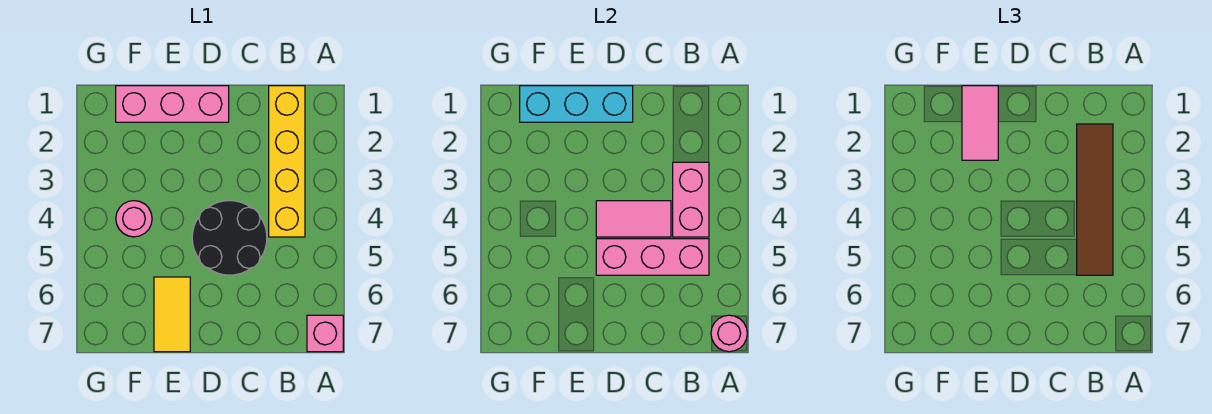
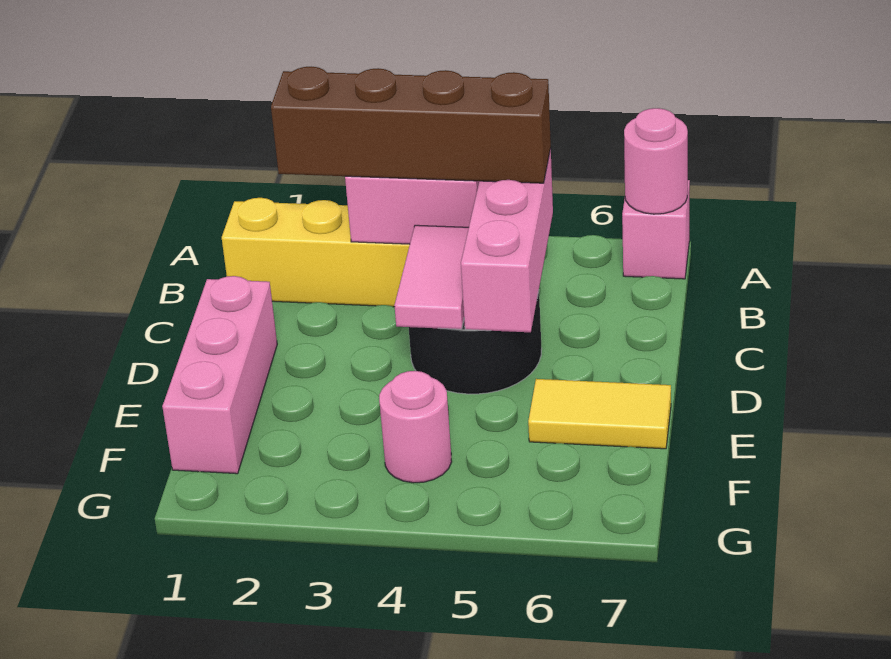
brown tile B2:B5 level 3 -> brown brick B2:B5 level 3
cyan brick D1:F1 level 2 -> none
pink tile E1:E2 level 3 -> none

